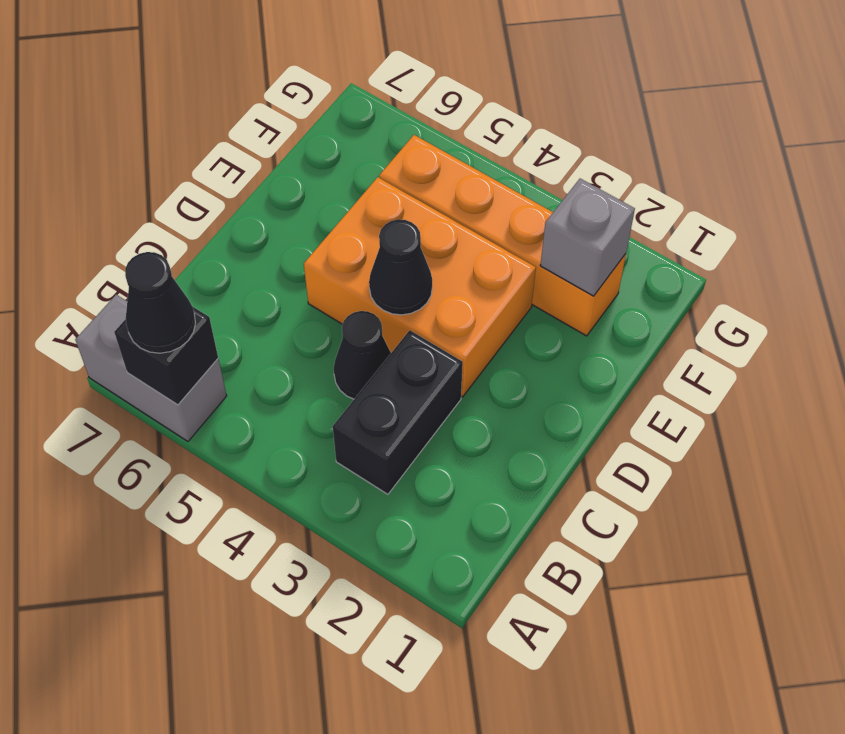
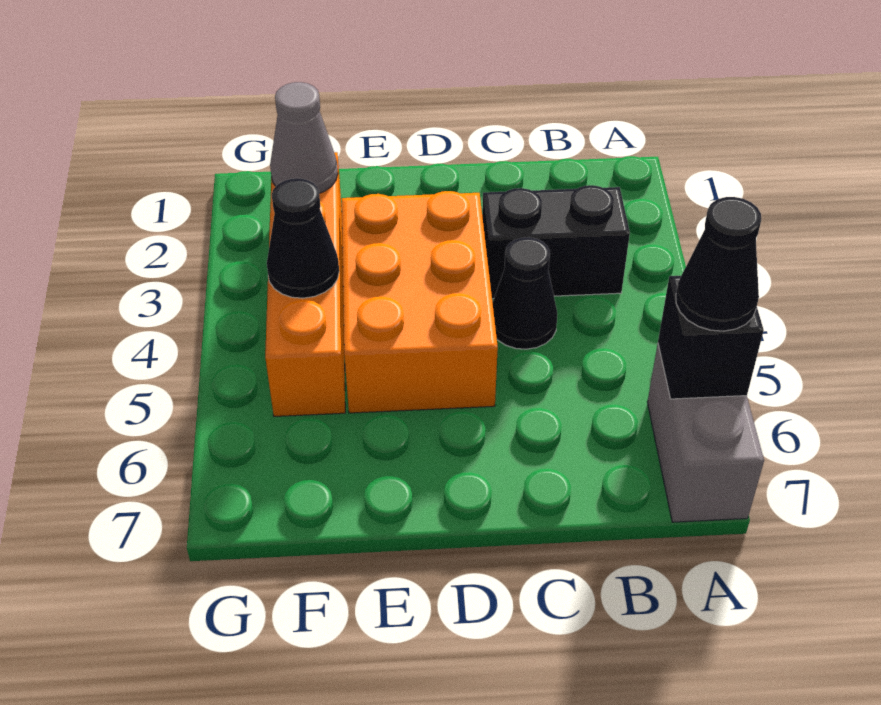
black cone D4 level 2 -> black cone F4 level 2
grey brick F2 level 2 -> grey cone F2 level 2

